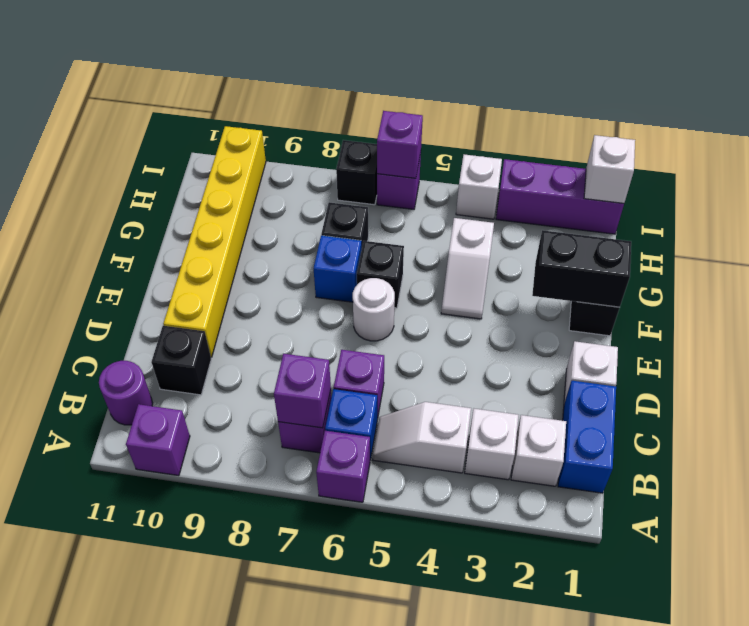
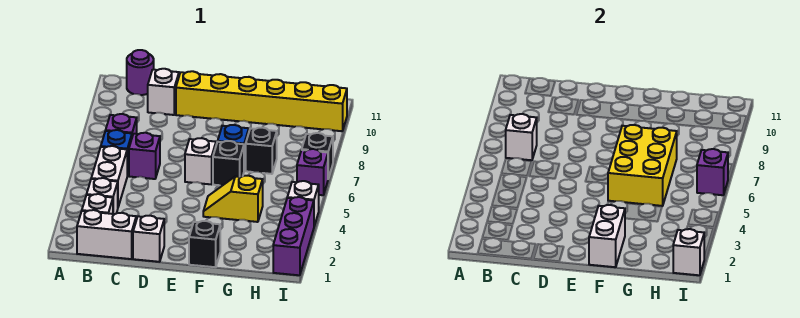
purple brick A6 level 1 -> none
purple brick A10 level 1 -> none
blue brick B1:C1 level 1 -> white brick B1:C1 level 1
white slope B4:B5 level 1 top 4 -> white brick B4:B5 level 1
purple brick B7 level 2 -> white brick B7 level 2
black brick C10 level 1 -> white brick C10 level 1
white round brick E6 level 1 -> white brick E6 level 1
black brick F1:F2 level 2 -> white brick F1:F2 level 2
white slope F4:G4 level 1 top G -> yellow slope F4:G4 level 1 top G
none -> yellow brick F5:G7 level 2

